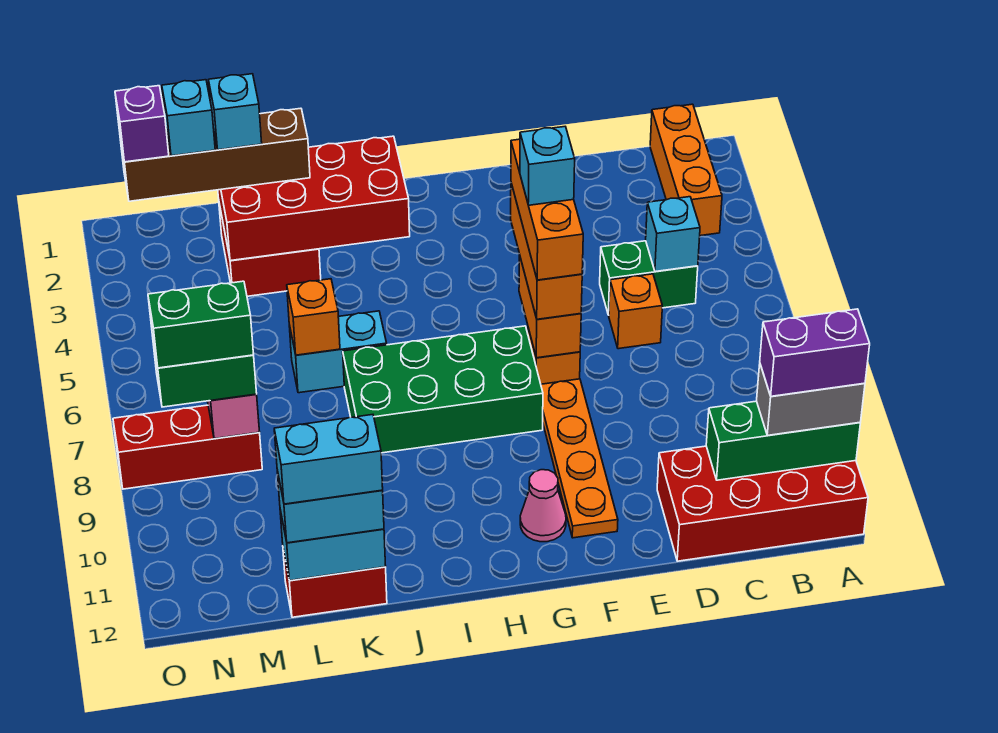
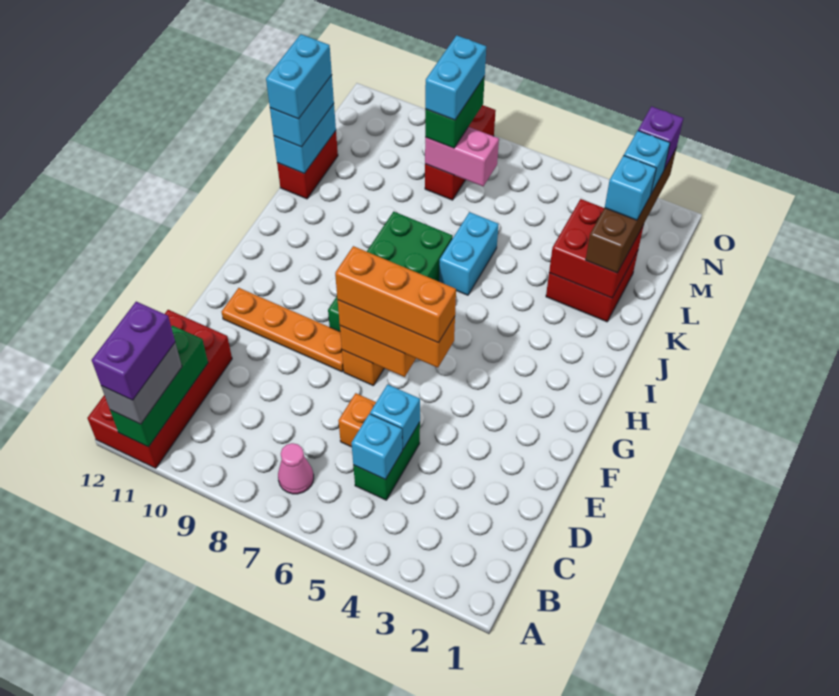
orange brick B1:B3 level 1 -> none
cyan brick F6 level 5 -> cyan brick D5 level 2
pink cone G11 level 1 -> pink cone B7 level 1
red brick I2:L3 level 2 -> red brick K2:L3 level 2
orange brick K6 level 2 -> none
green brick M8:N8 level 4 -> cyan brick M8:N8 level 4

